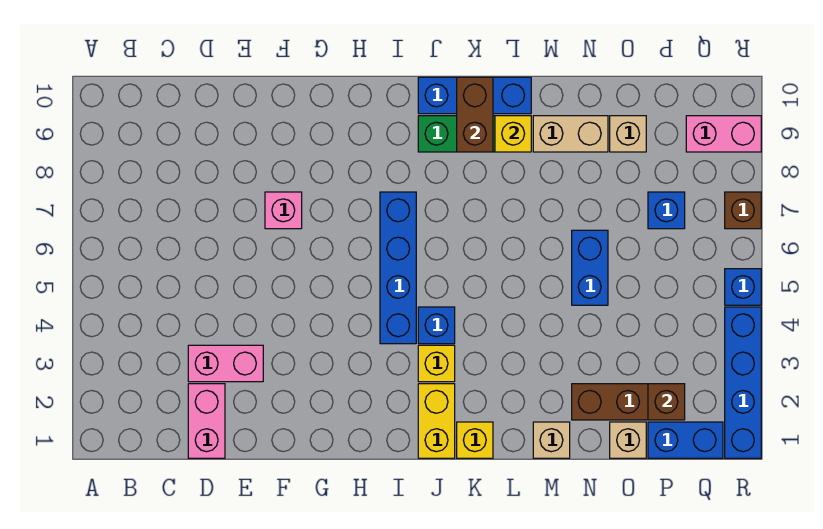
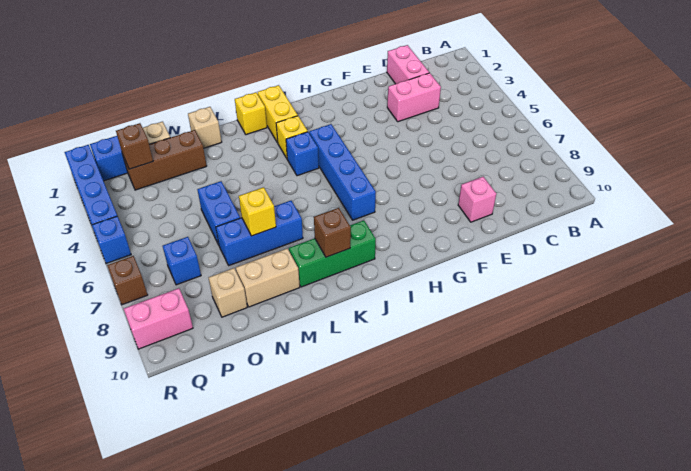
pink brick F7 level 1 -> pink brick E9 level 1
blue brick J10:L10 level 1 -> blue brick L7:N7 level 1
brown brick K9:K10 level 2 -> brown brick K9 level 2
yellow brick L9 level 2 -> yellow brick M7 level 2

